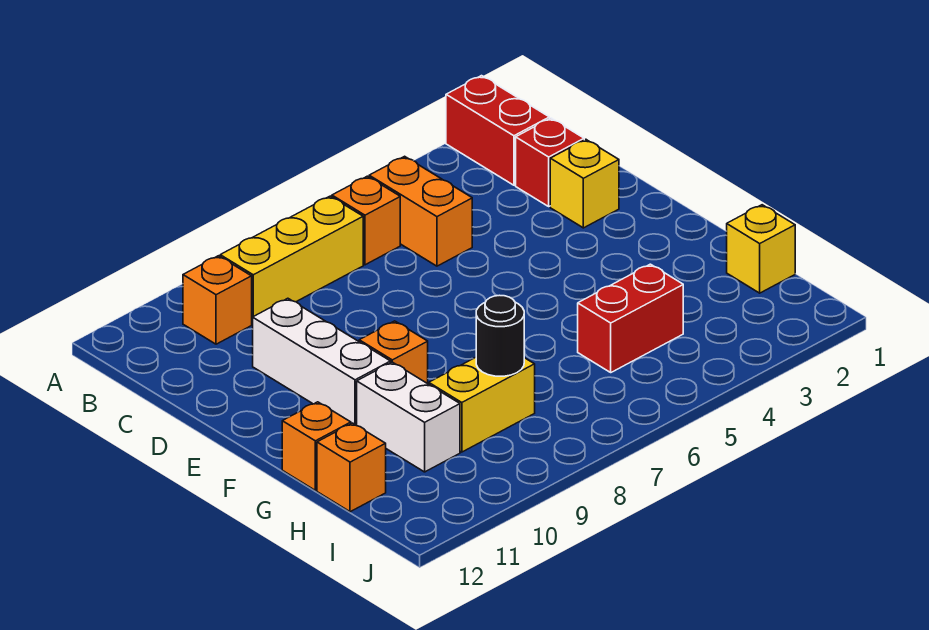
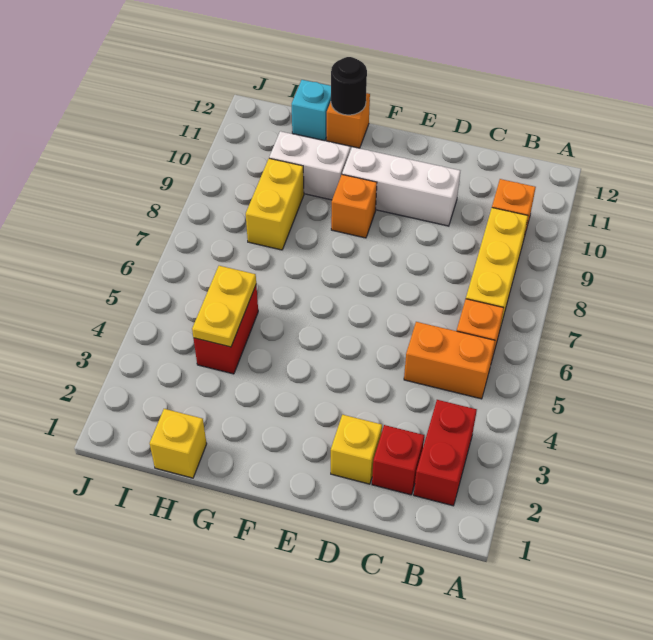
red brick A2:B2 level 1 -> red brick B2:B3 level 1
none -> yellow plate H4:H5 level 2
black round brick H8 level 2 -> black round brick G12 level 2
orange brick H12 level 1 -> cyan brick H12 level 1

